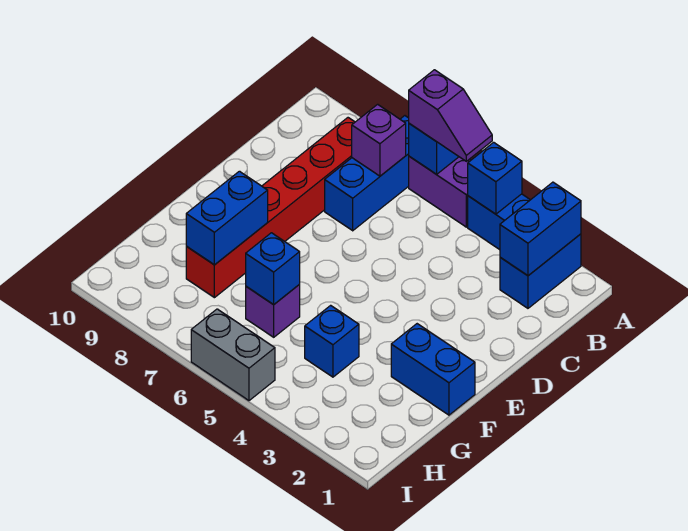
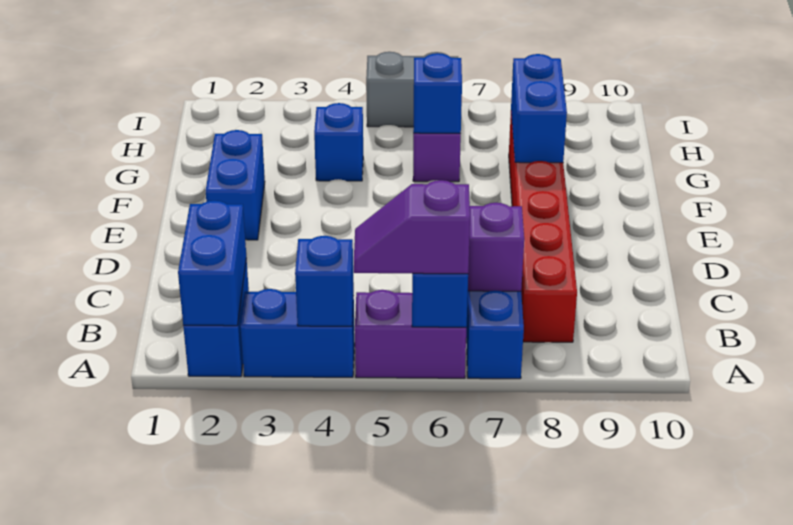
blue brick F1:F2 level 1 -> blue brick E2:F2 level 1

